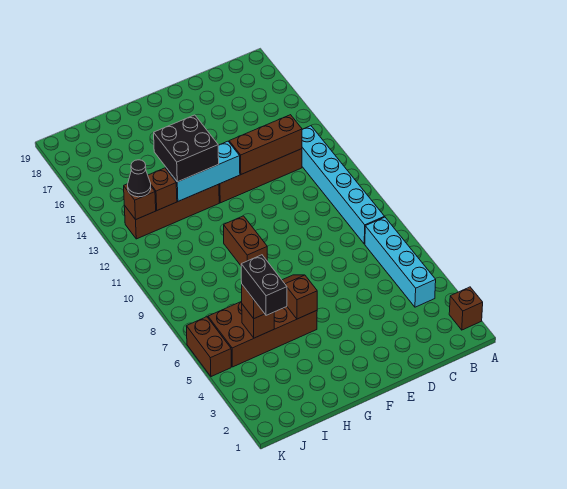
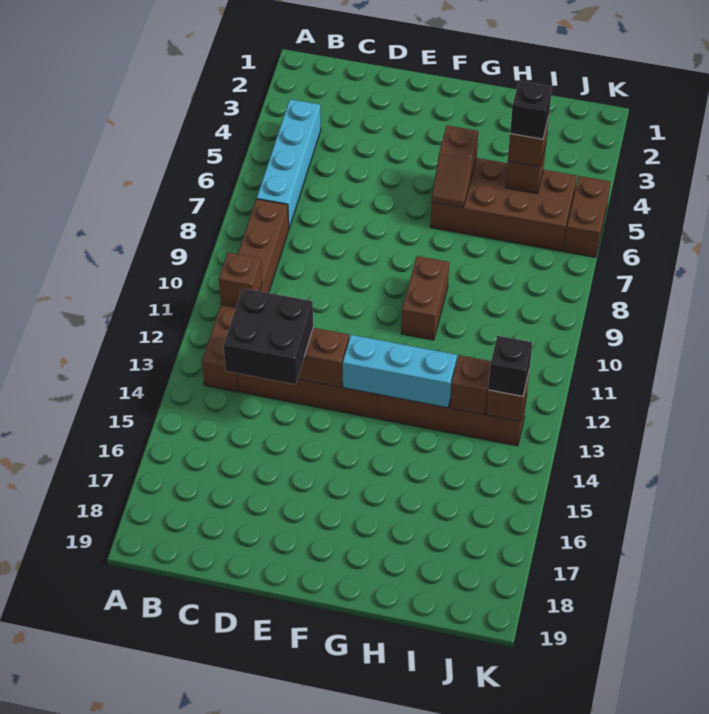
brown brick A2 level 1 -> brown brick B11 level 2
cyan brick B8:B13 level 1 -> brown brick B8:B13 level 1
black brick G13:H14 level 3 -> black brick C13:D14 level 3
black brick I4:I5 level 4 -> black brick I5 level 4
black cone J13 level 3 -> black brick J13 level 3

